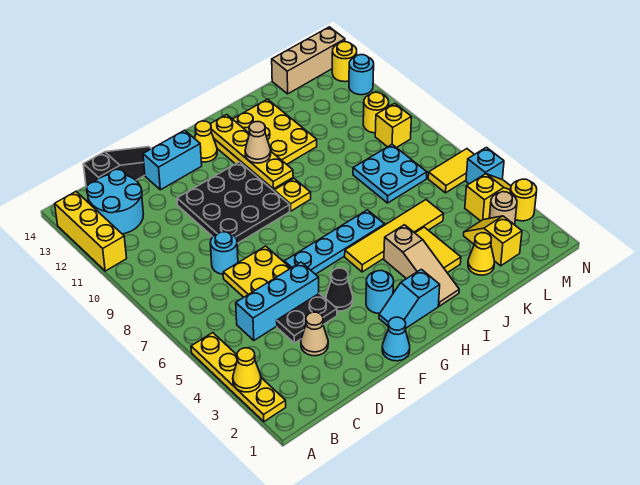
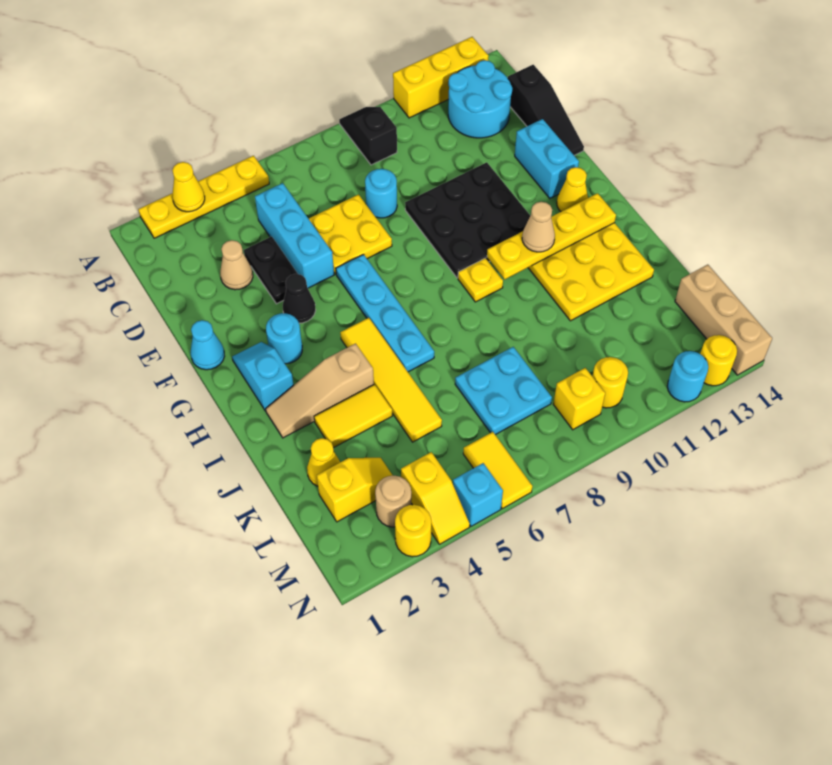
none -> black slope A9:B9 level 1 top B

